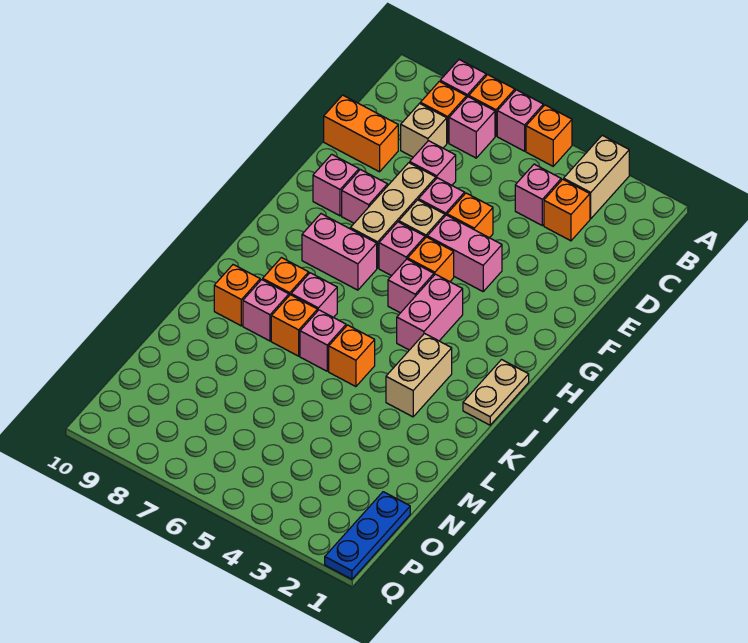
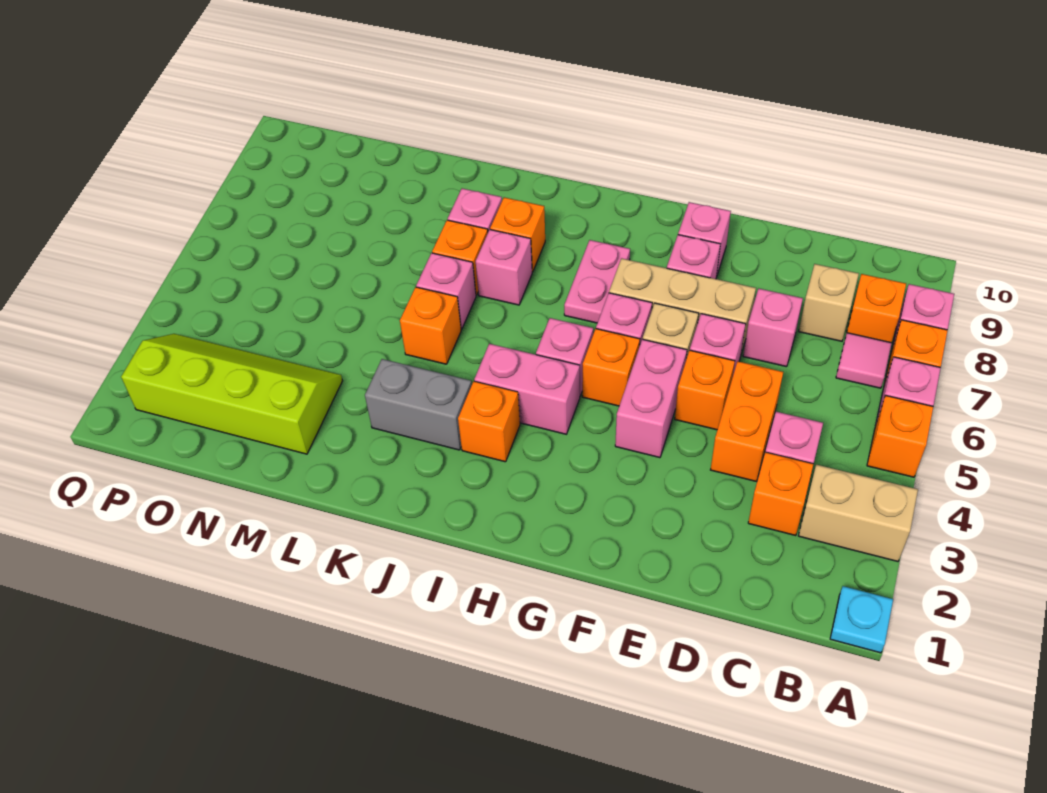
none -> cyan plate A1 level 1
pink brick B7 level 1 -> pink tile B7 level 1
orange brick D9:D10 level 1 -> orange brick D4:D5 level 1
pink brick H7:H8 level 1 -> pink plate H7:H8 level 1
tan plate I1:J1 level 1 -> none
tan brick J3:K3 level 1 -> grey brick J3:K3 level 1
orange brick K9 level 1 -> orange brick I3 level 1
none -> lime slope M2:P3 level 1 top 2
blue plate O1:Q1 level 1 -> none

